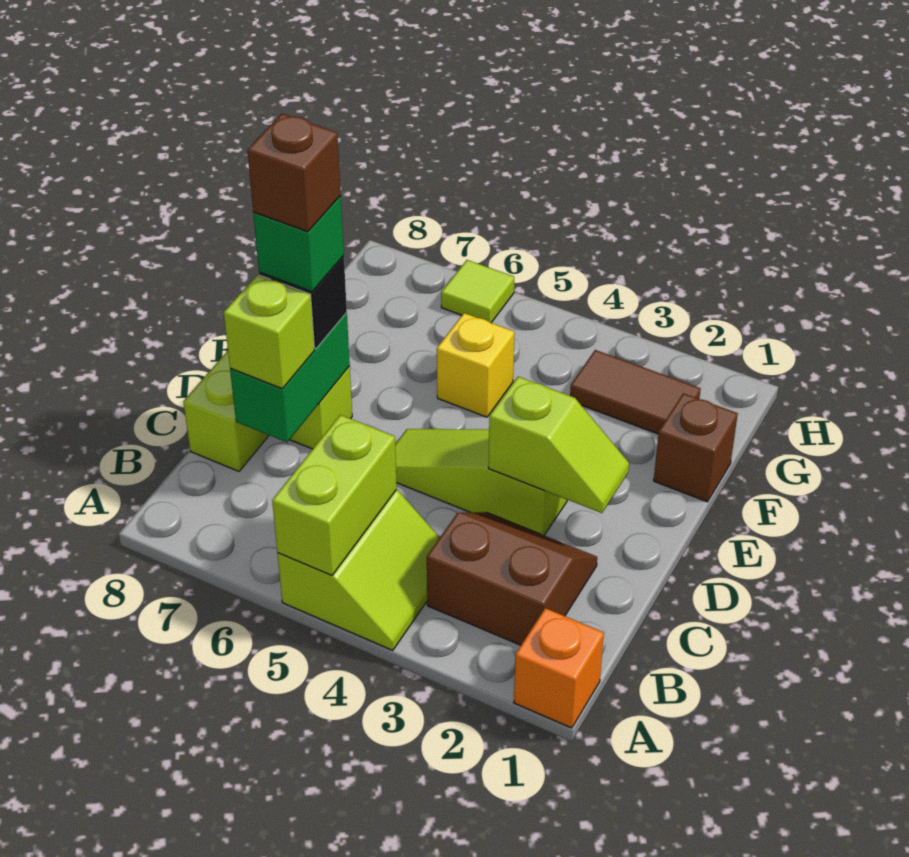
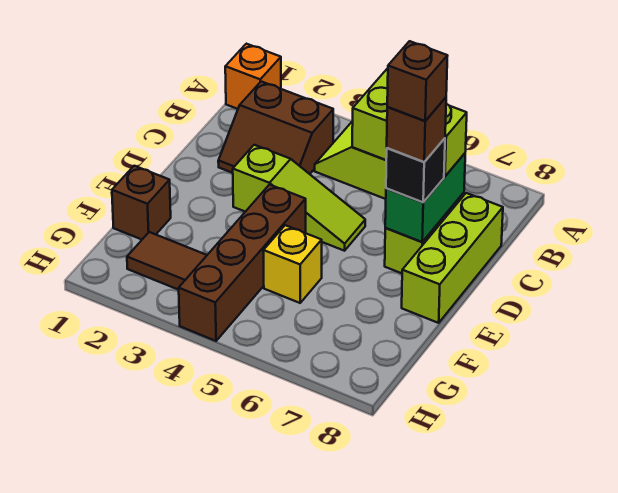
lime slope D2:D3 level 2 top 3 -> none
green brick D7 level 4 -> brown brick D7 level 4
none -> brown brick E4:H4 level 1
lime tile H6 level 1 -> none

